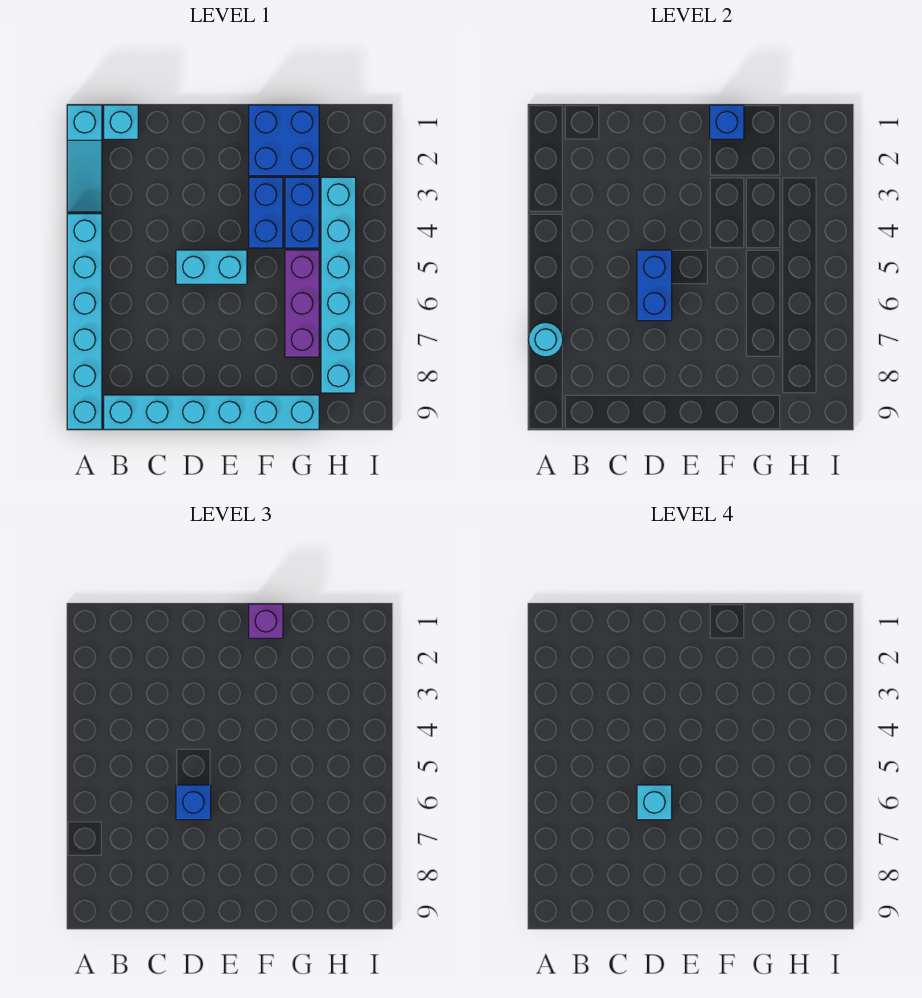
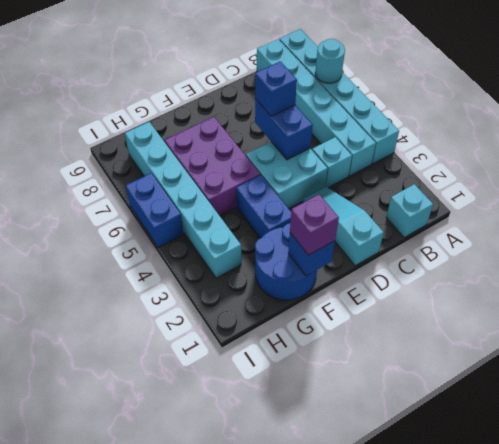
cyan slope A1:A3 level 1 top 1 -> cyan slope D1:D3 level 1 top 1
cyan brick B9:G9 level 1 -> cyan brick B4:B9 level 1
cyan brick D5:E5 level 1 -> cyan brick D4:E5 level 1
cyan brick D6 level 4 -> cyan brick C4 level 1
blue brick F1:G2 level 1 -> blue round brick F1:G2 level 1
blue brick G3:G4 level 1 -> blue brick I5:I6 level 1
purple brick G5:G7 level 1 -> purple brick F5:G7 level 1

